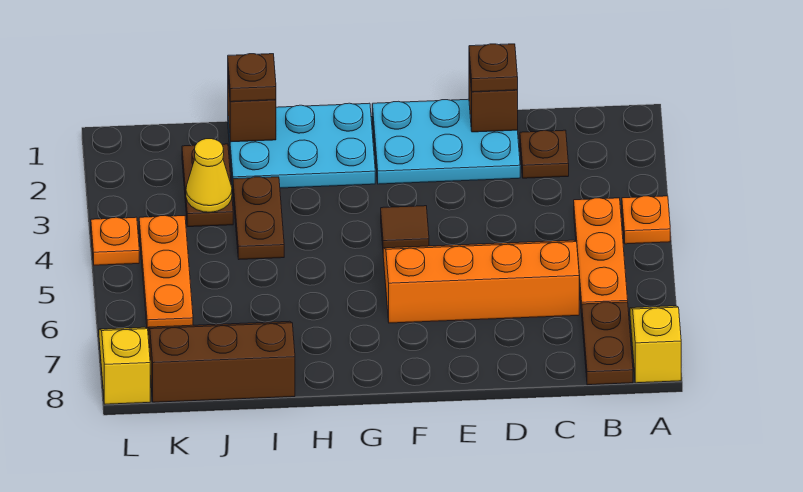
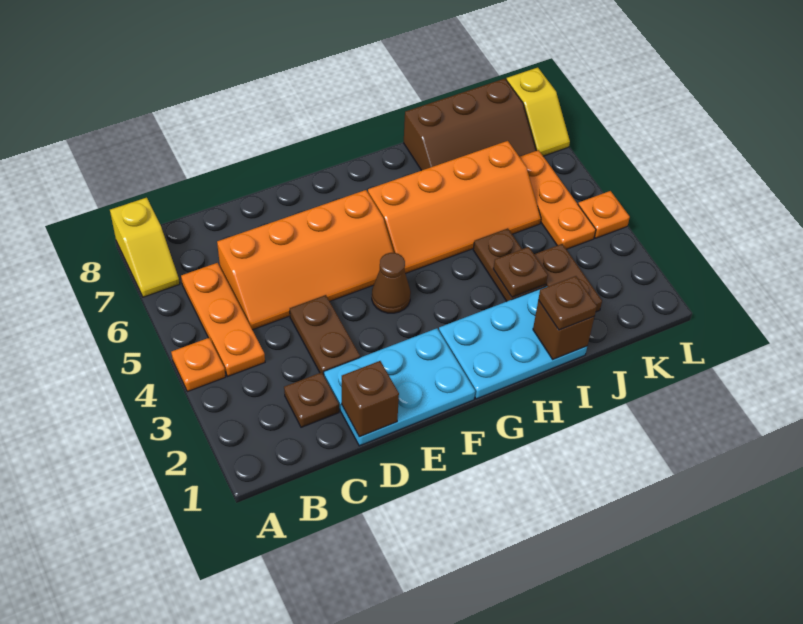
brown plate B7:B8 level 1 -> brown plate D3:D4 level 1
brown plate D1 level 3 -> brown plate I3 level 2
brown tile F4 level 1 -> brown cone F4 level 1
none -> orange slope G5:J6 level 1 top 6
yellow cone J3 level 2 -> none

